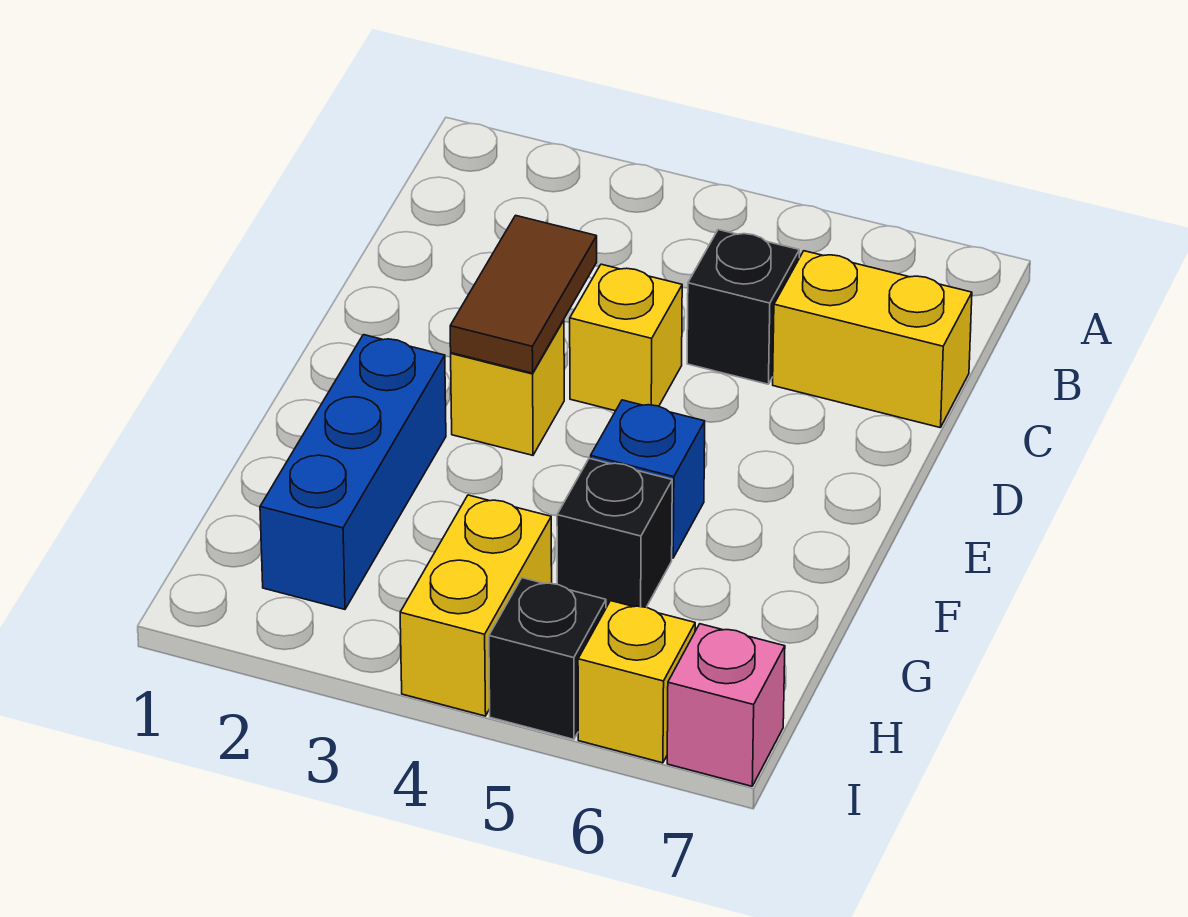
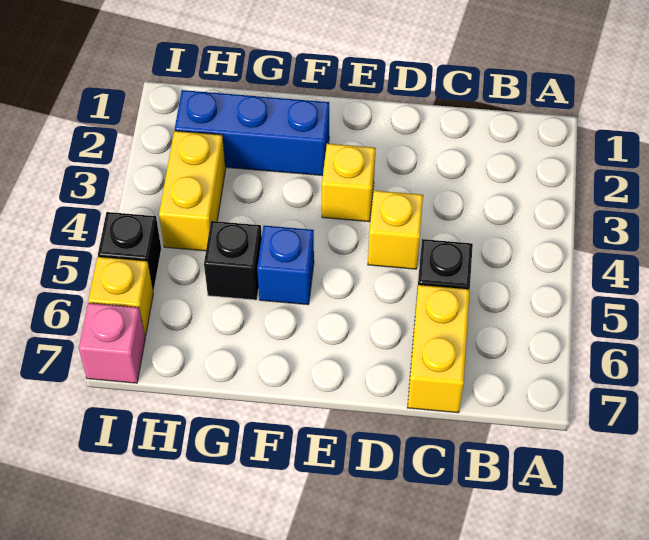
brown tile D3:E3 level 2 -> none
yellow brick H4:I4 level 1 -> yellow brick H3:H4 level 1

